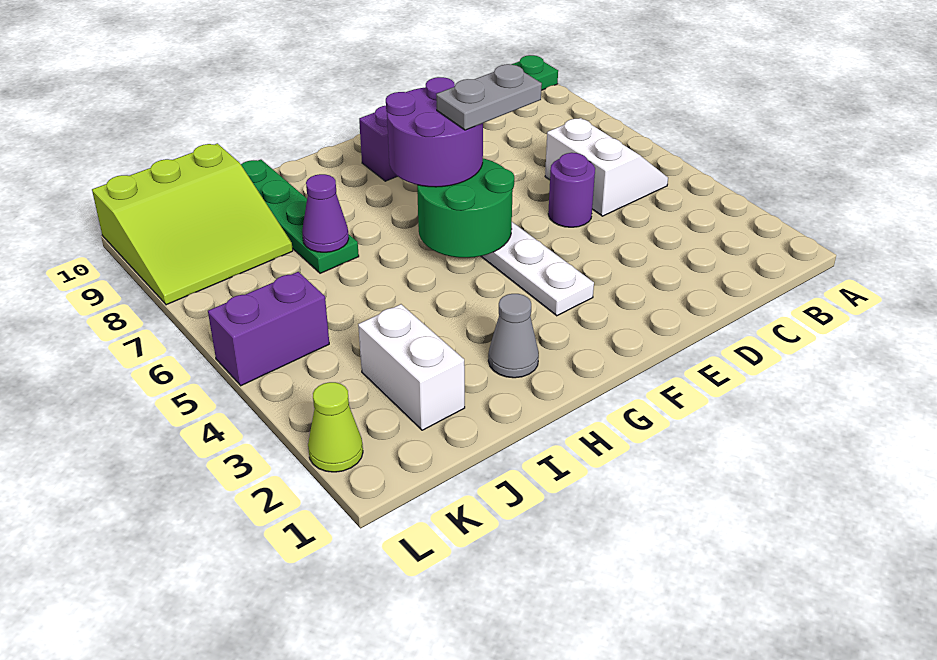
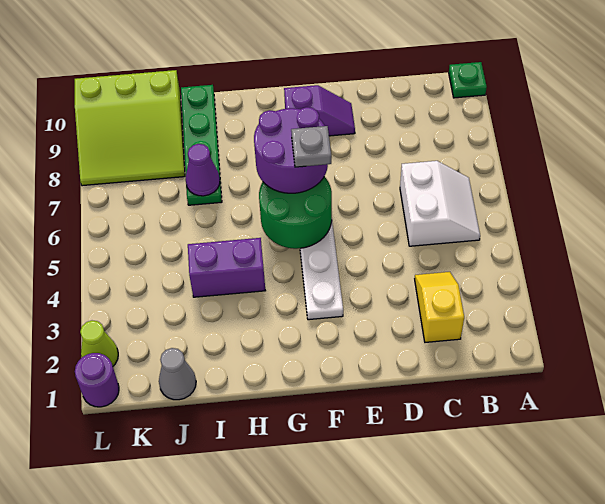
none -> yellow slope C2:C3 level 1 top 2
purple round brick D5 level 1 -> purple round brick L1 level 1
grey plate E6:F6 level 4 -> grey plate F6 level 4
grey cone H2 level 1 -> grey cone J1 level 1
white brick J2:J3 level 1 -> none
purple brick K5:L5 level 1 -> purple brick H4:I4 level 1

